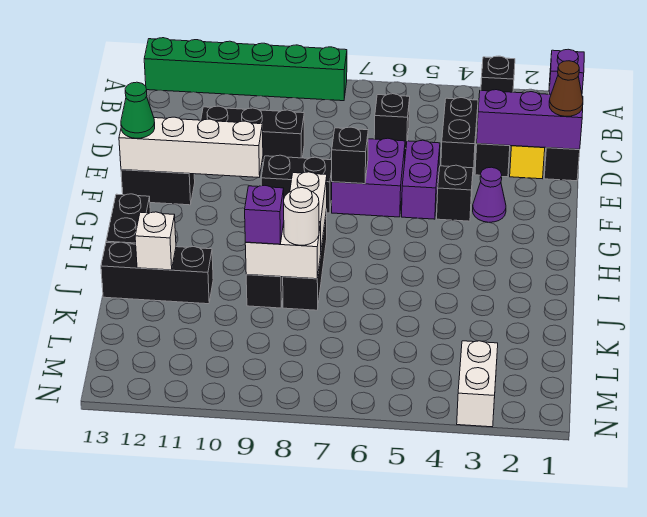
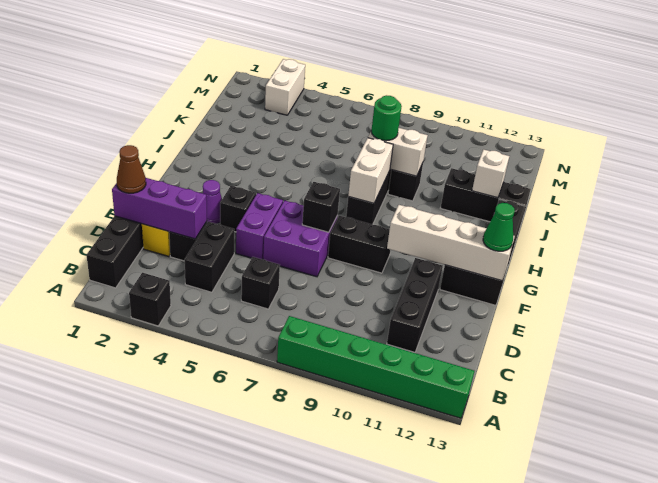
purple brick B1 level 2 -> none
black brick D9:D11 level 1 -> black brick C11:E11 level 1
white round brick J8 level 3 -> green round brick J8 level 3
purple brick J9 level 3 -> none

